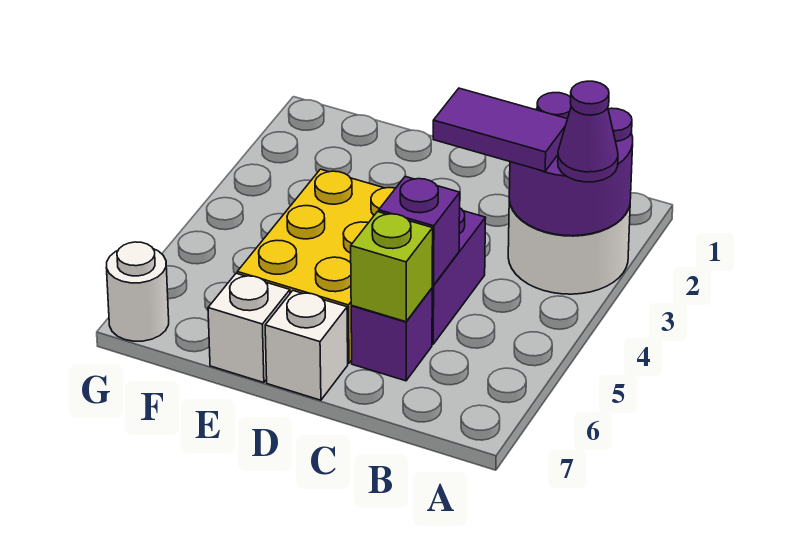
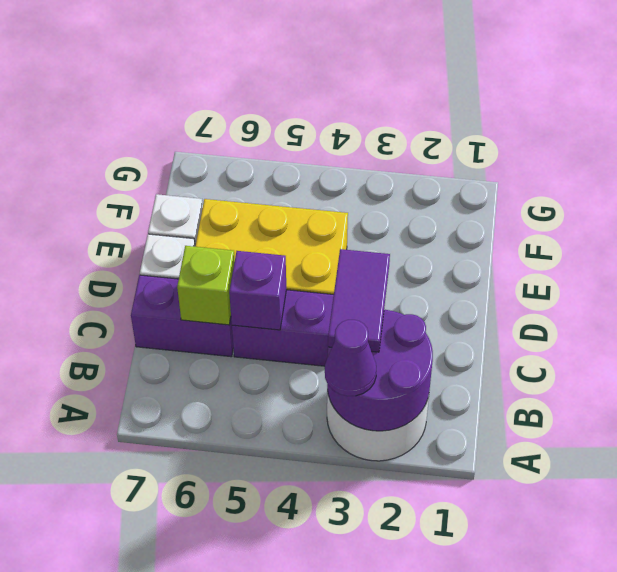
purple brick C6 level 1 -> purple brick C6:C7 level 1
white round brick G7 level 1 -> none

